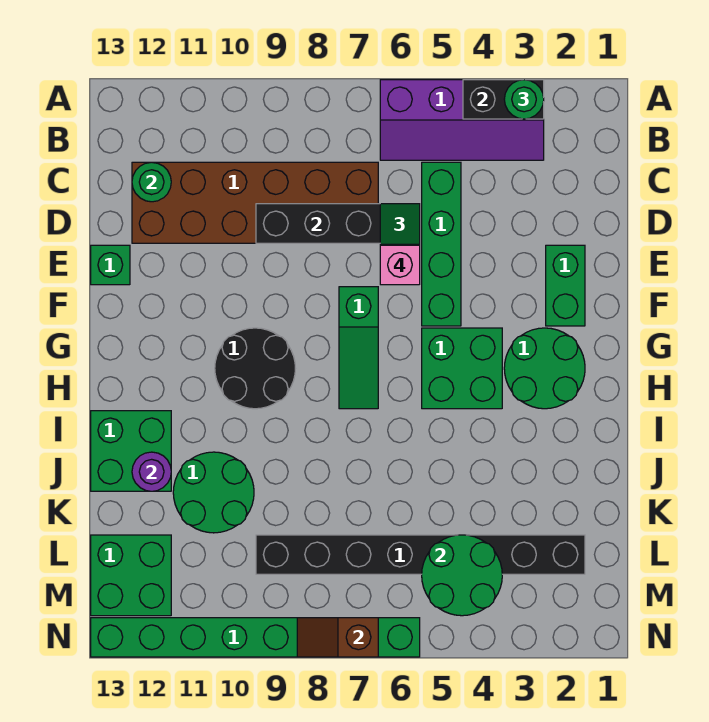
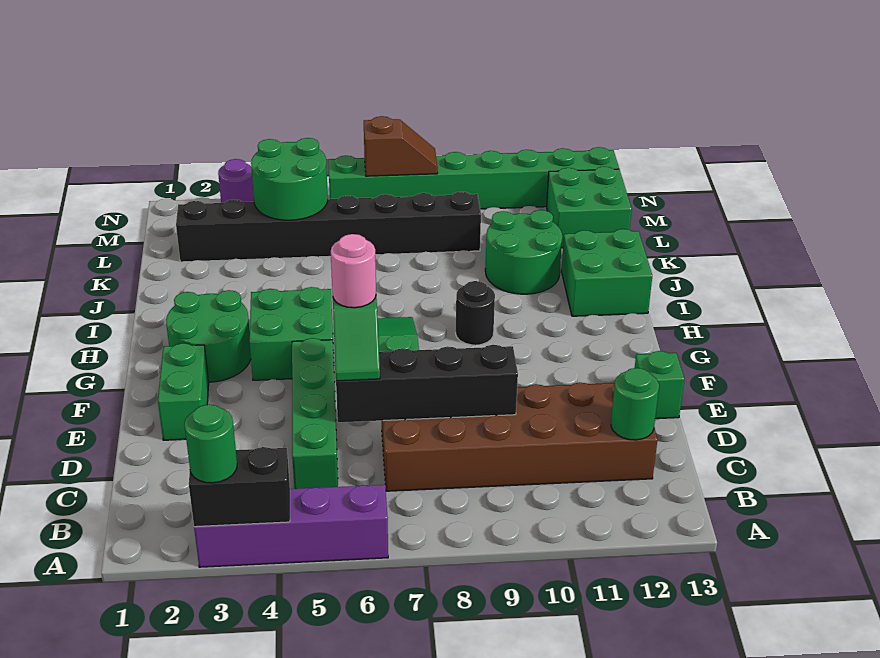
pink brick E6 level 4 -> pink round brick E6 level 4
black round brick G9:H10 level 1 -> black round brick H9 level 1
purple round brick J12 level 2 -> purple round brick N3 level 1

